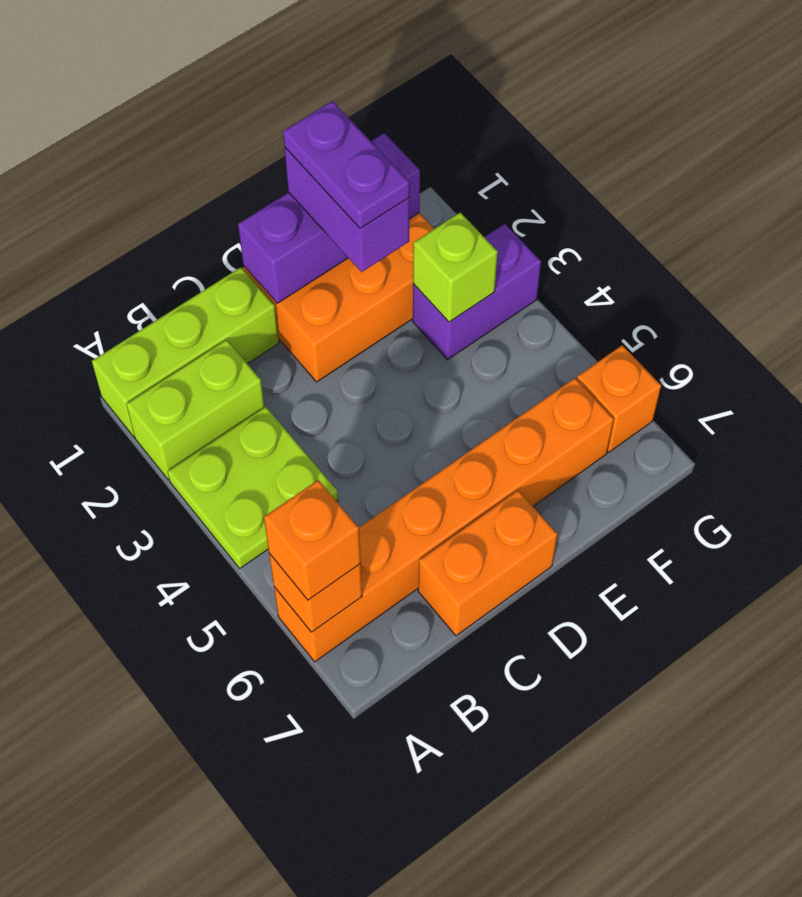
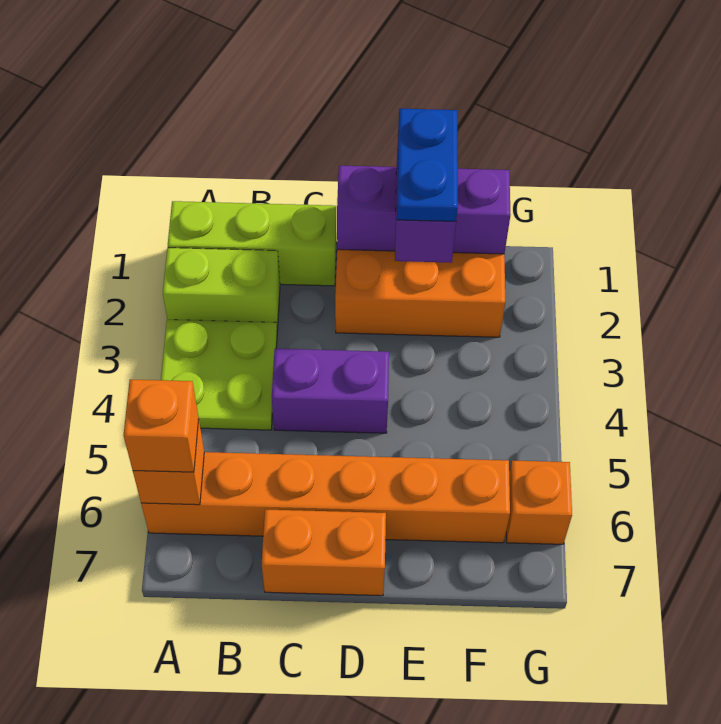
purple plate E1:E2 level 4 -> blue plate E1:E2 level 4
purple brick F3:G3 level 1 -> purple brick C4:D4 level 1
lime brick F3 level 2 -> none

